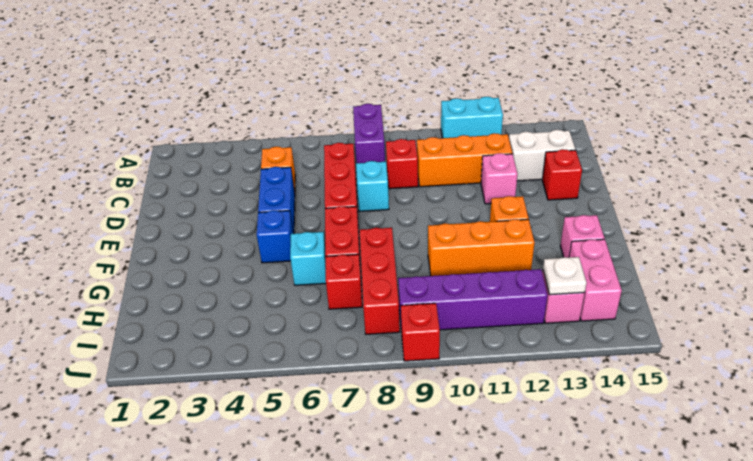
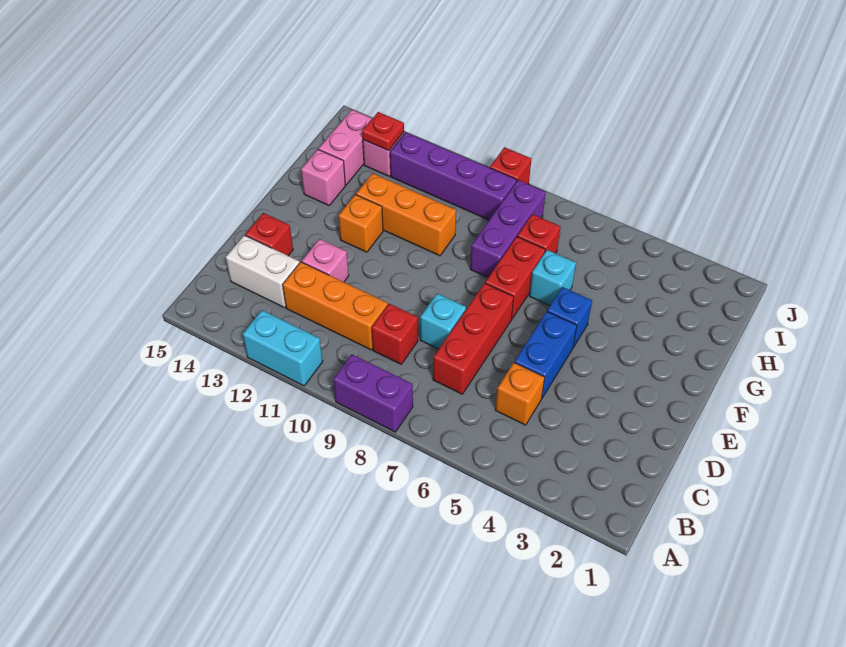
purple brick A8:B8 level 1 -> purple brick A8:A9 level 1
red brick G8:I8 level 1 -> purple brick G8:I8 level 1
white plate I13 level 2 -> red plate I13 level 2

